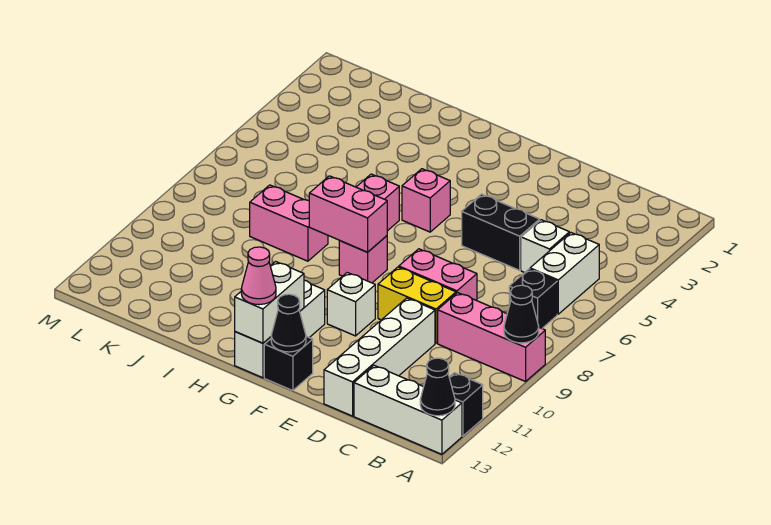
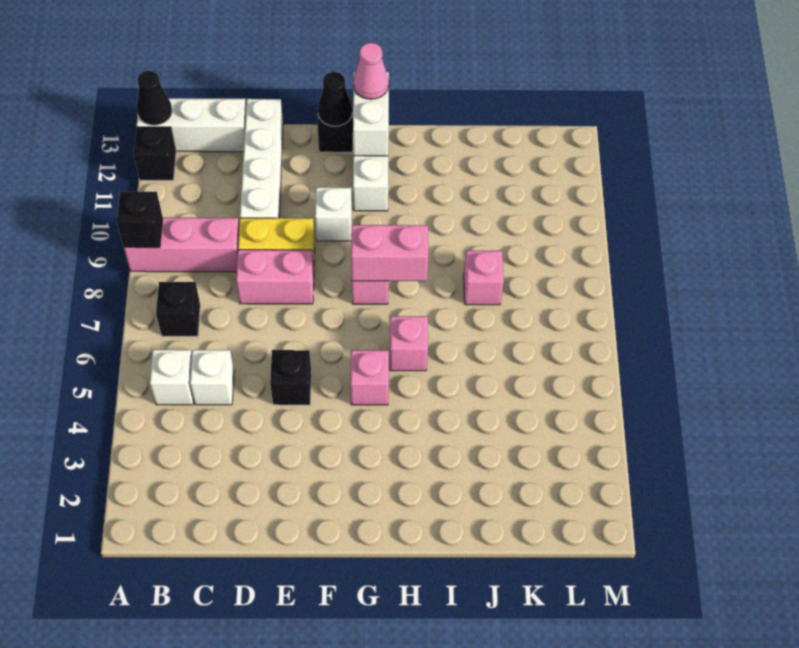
black cone A9 level 2 -> black brick A9 level 2
white brick B5:B6 level 1 -> white brick B5 level 1
black brick D5:E5 level 1 -> black brick E5 level 1
pink brick I8:J8 level 1 -> pink brick J8 level 1

